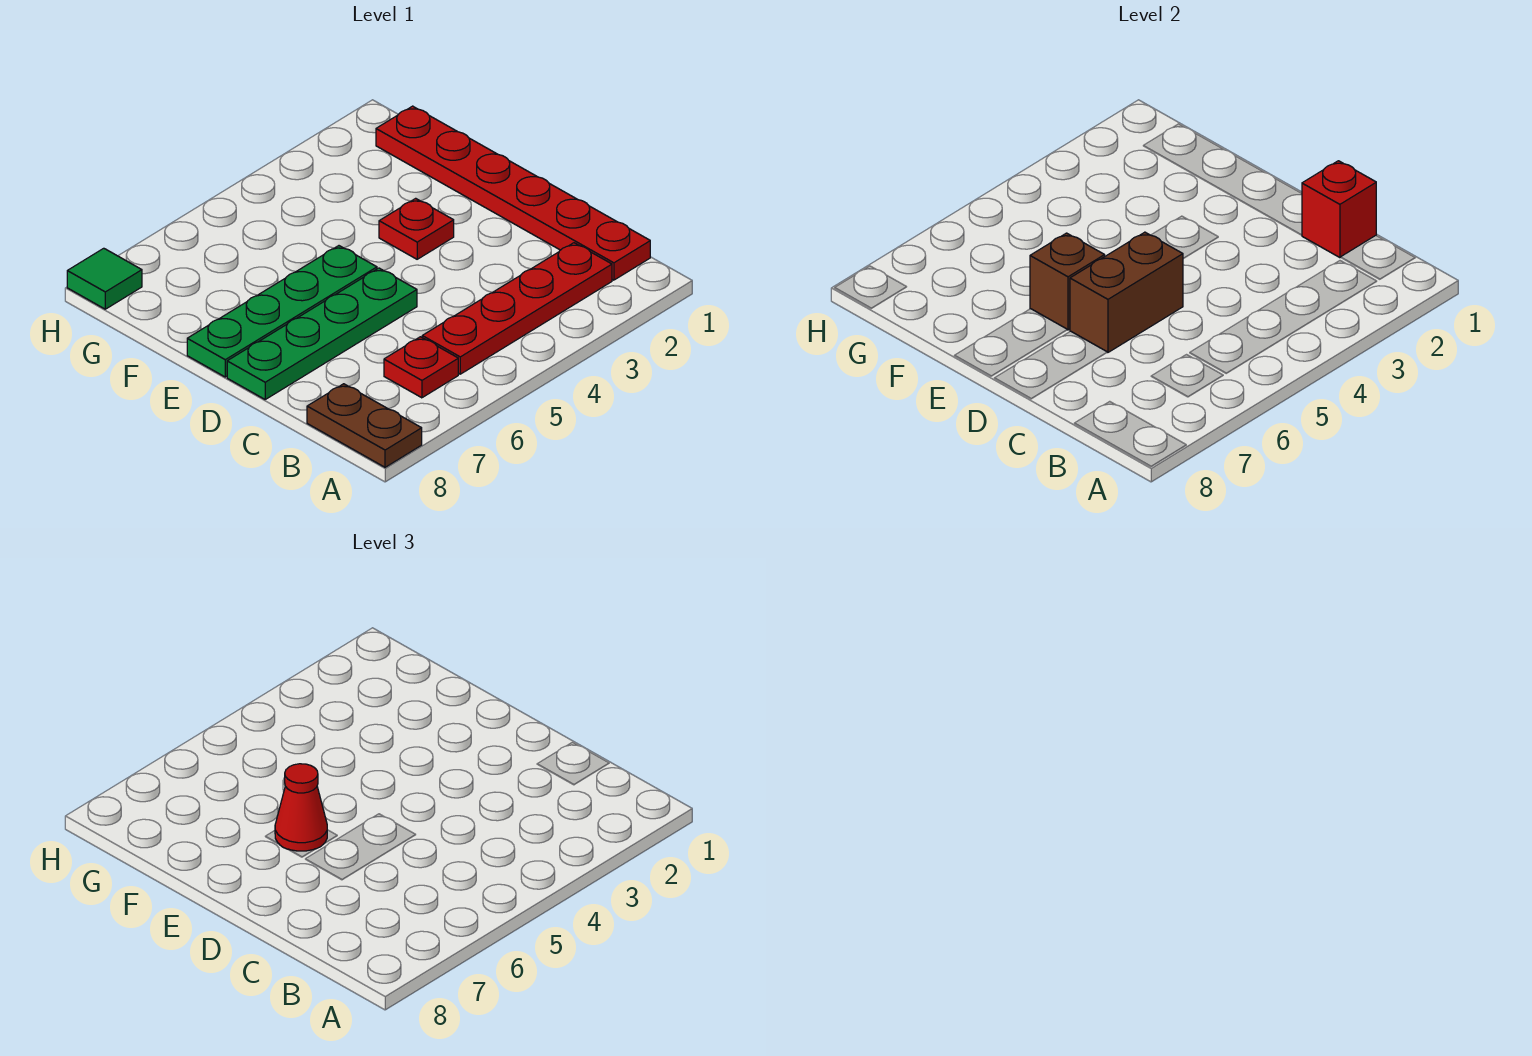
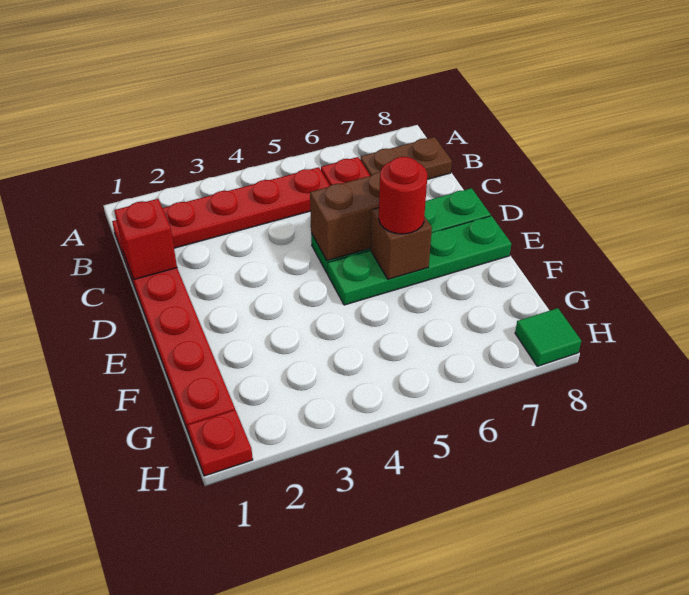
brown plate A8:B8 level 1 -> brown plate B7:B8 level 1
red plate E3 level 1 -> red plate H1 level 1
red cone E6 level 3 -> red round brick E6 level 3

